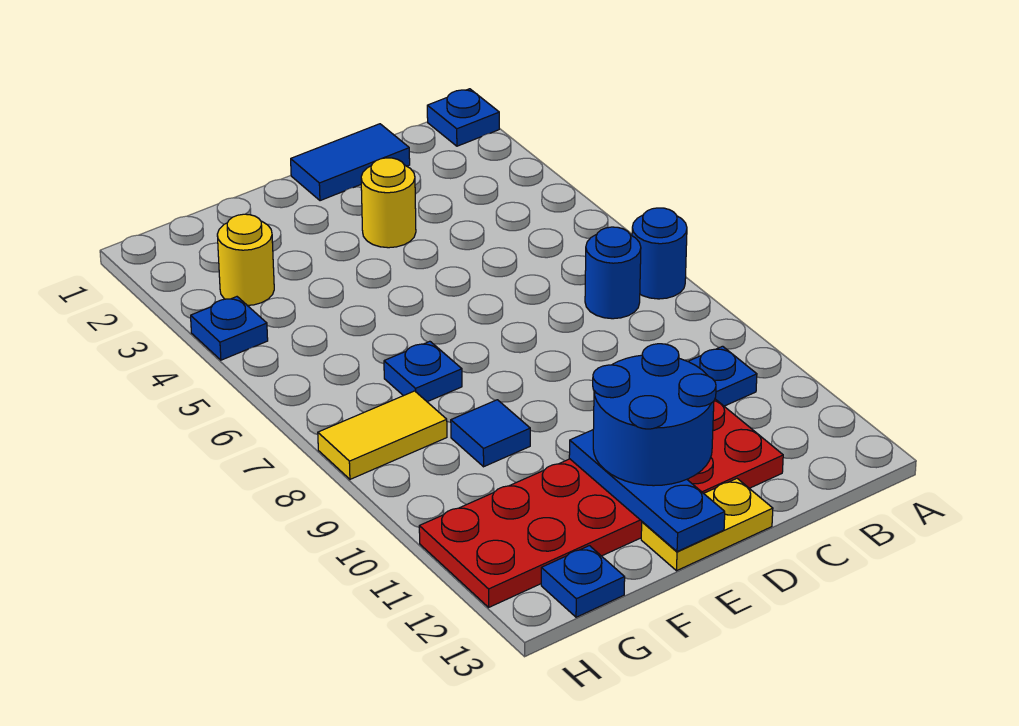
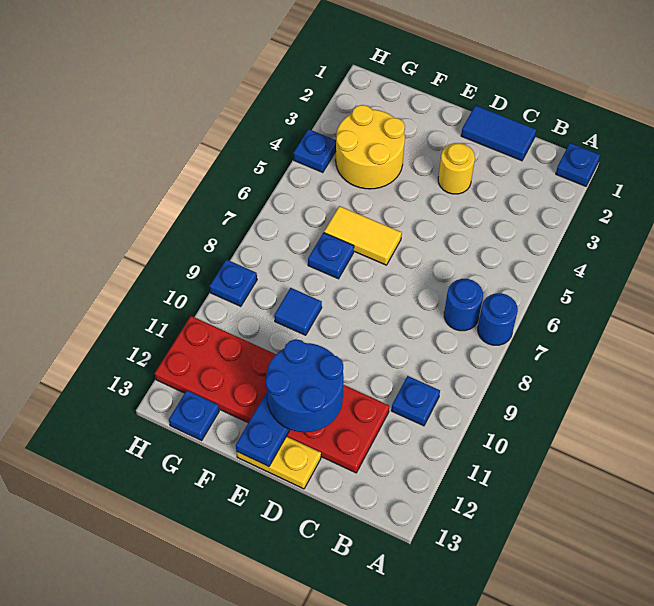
yellow round brick G3 level 1 -> yellow round brick F3:G4 level 1
yellow tile G8:H8 level 1 -> yellow tile E6:F6 level 1
none -> blue plate H9 level 1

